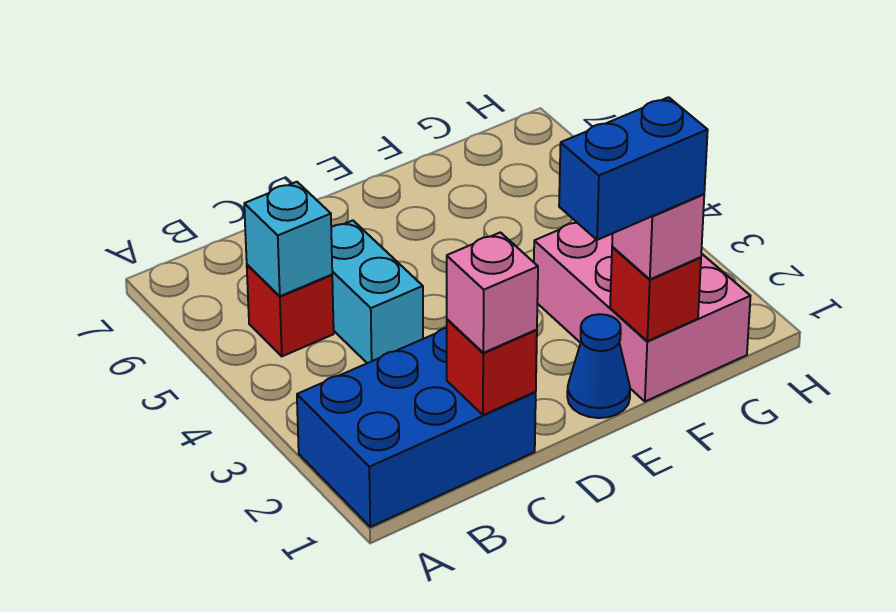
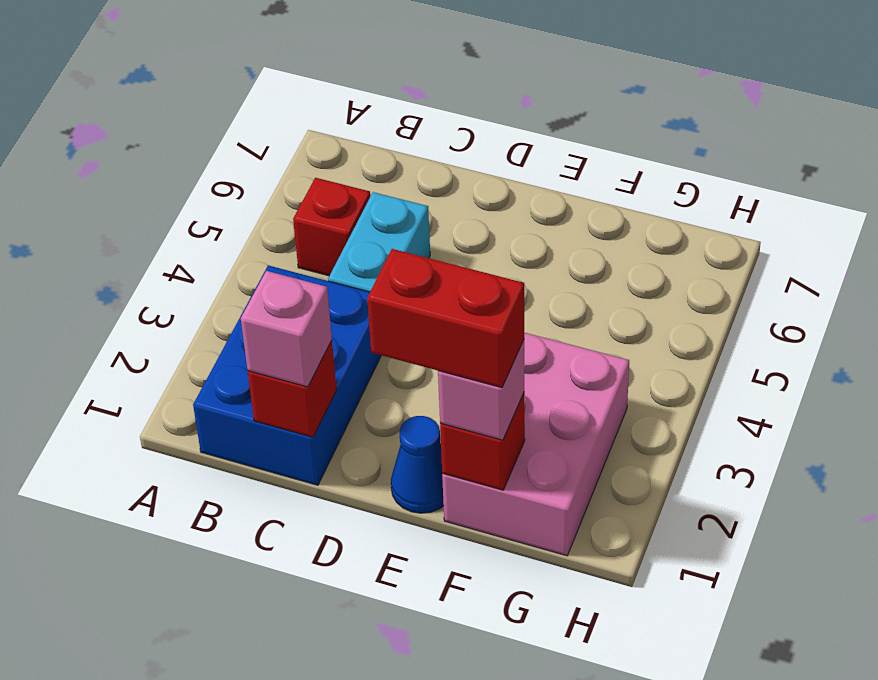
blue brick A1:C2 level 1 -> blue brick B1:C3 level 1
cyan brick B5 level 2 -> none
blue brick E1:F1 level 4 -> red brick E1:F1 level 4

